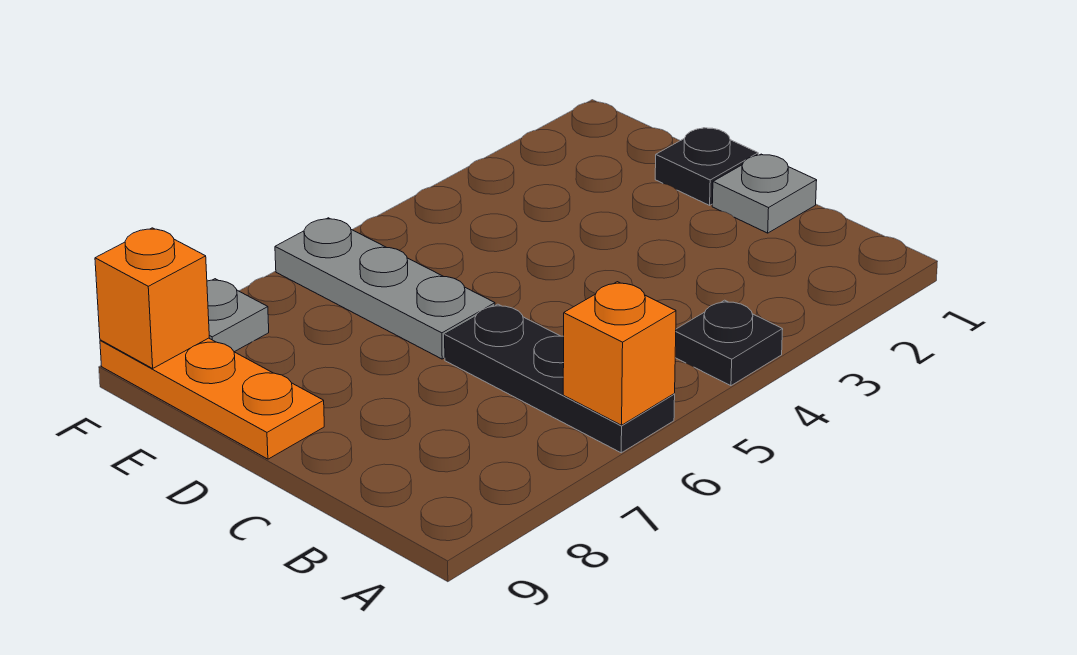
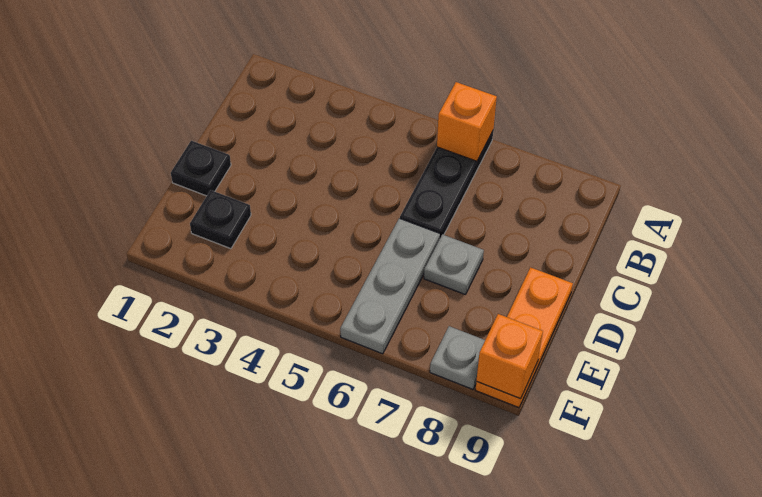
black plate A4 level 1 -> black plate E2 level 1
grey plate C1 level 1 -> grey plate D7 level 1

